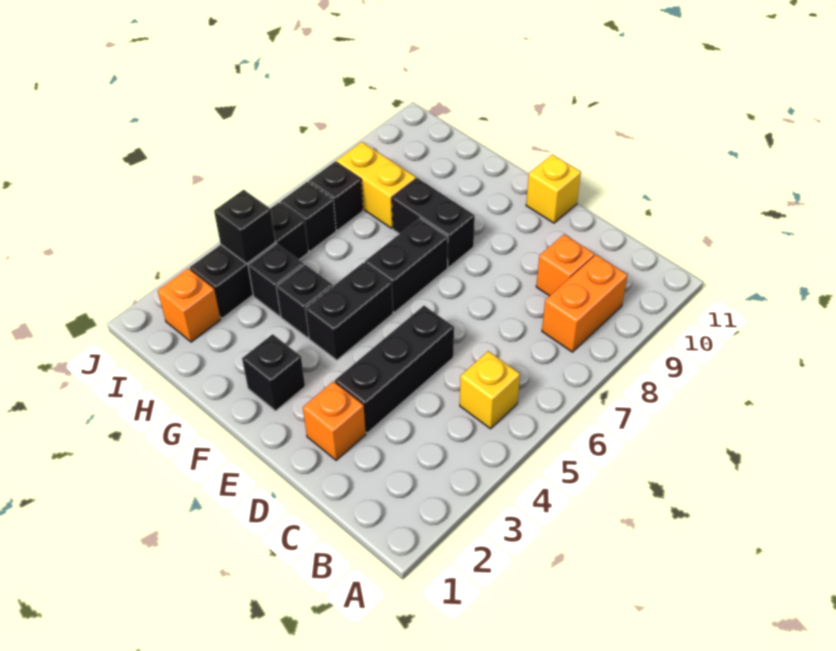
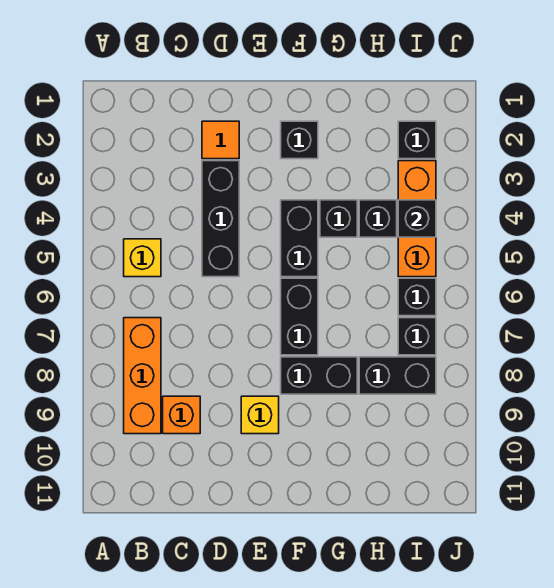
orange brick B8:B9 level 1 -> orange brick B7:B9 level 1
orange brick D2 level 1 -> orange tile D2 level 1
yellow brick E11 level 1 -> yellow brick E9 level 1
yellow brick H8:I8 level 1 -> black brick H8:I8 level 1
orange brick I2 level 1 -> black brick I2 level 1
black brick I3:I5 level 1 -> orange brick I3:I5 level 1

